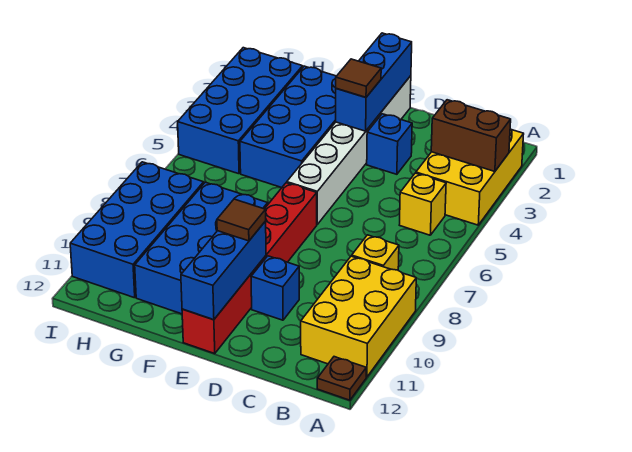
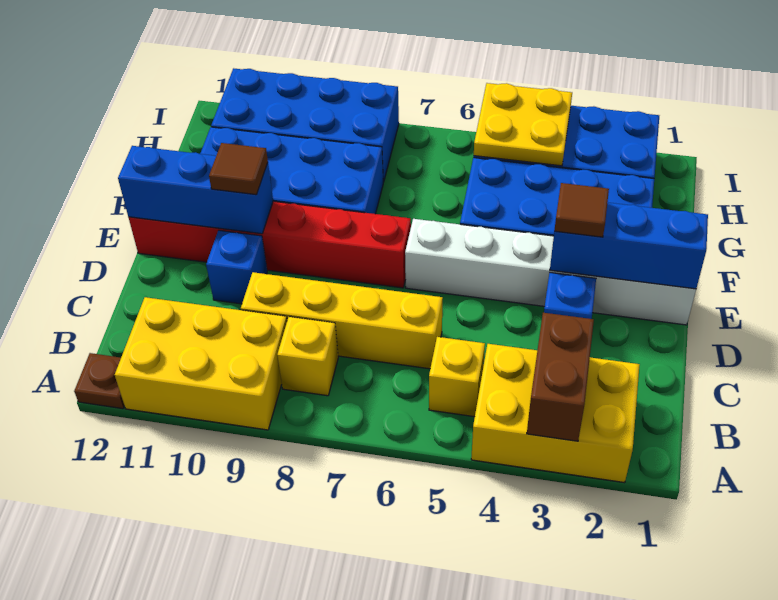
none -> yellow brick C6:C9 level 1
none -> yellow plate H4:I5 level 2

